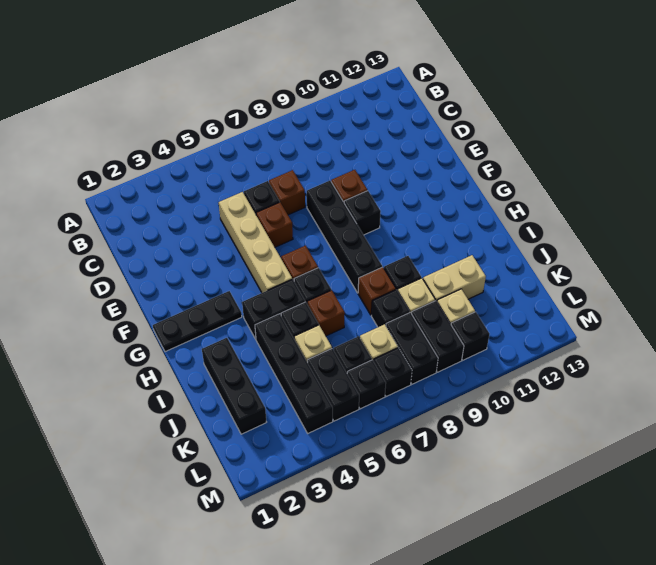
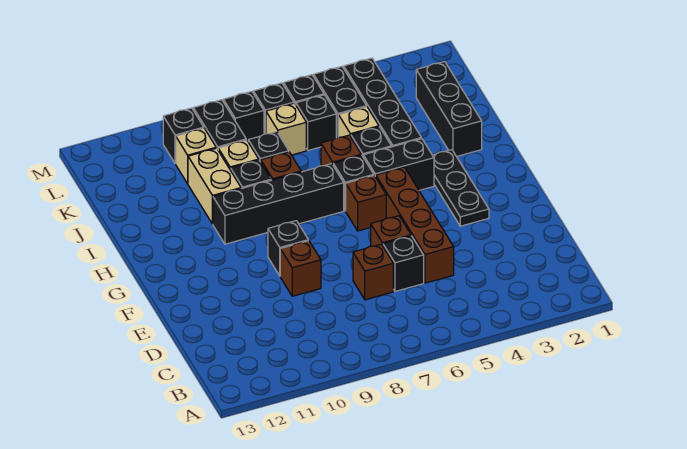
tan brick D5:G5 level 1 -> brown brick D5:G5 level 1
black brick E8:H8 level 1 -> black brick H7:H10 level 1
black plate G1:G3 level 1 -> black plate F3:H3 level 1
tan brick J10:J11 level 1 -> tan brick I10:J10 level 1
black brick K8:L8 level 1 -> black brick L8 level 1

